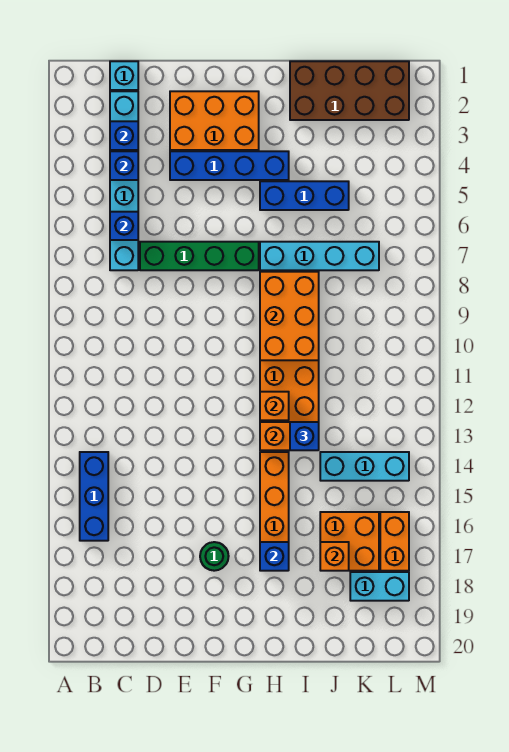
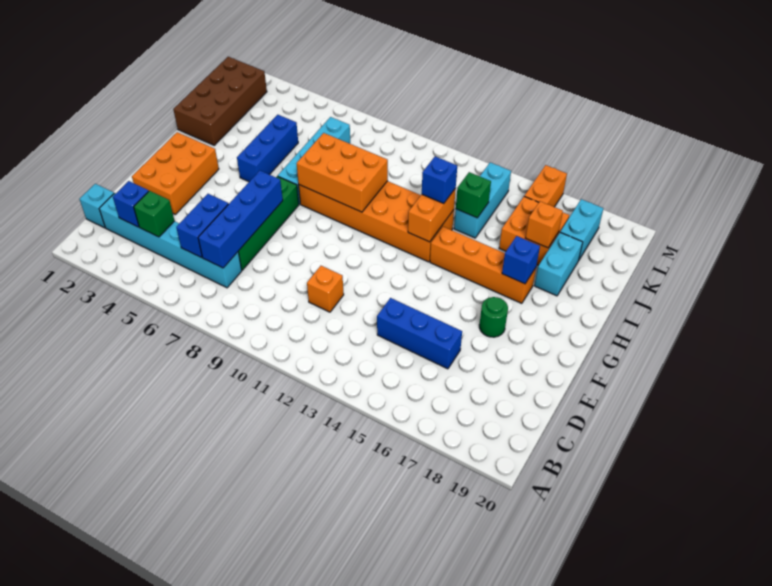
blue brick B14:B16 level 1 -> blue brick D14:D16 level 1
blue brick C4 level 2 -> green brick C4 level 2
blue brick C6 level 2 -> blue brick C6:D6 level 2
blue brick E4:H4 level 1 -> blue brick C7:F7 level 2
orange brick H12 level 2 -> orange brick D11 level 1
none -> cyan brick I18:J18 level 1
none -> green brick J14 level 2
orange brick L16:L17 level 1 -> orange brick L16:M16 level 1

